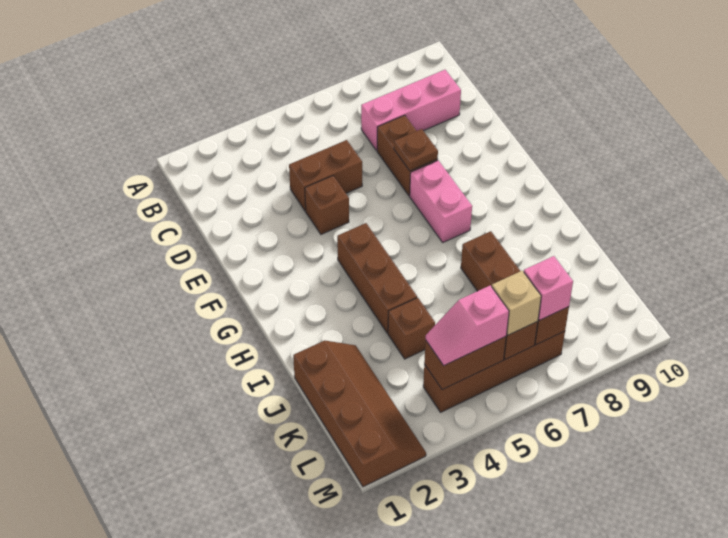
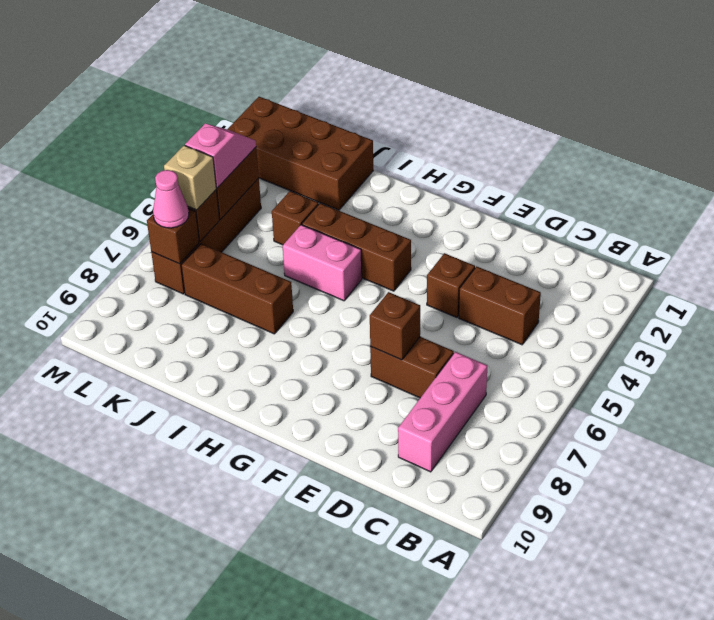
brown brick D4:D5 level 1 -> brown brick C4:D4 level 1
brown plate E7 level 2 -> brown brick E7 level 2
pink brick F7:G7 level 1 -> pink brick H5:I5 level 1
brown slope J1:M2 level 1 top 1 -> brown brick J1:M2 level 1
pink brick L7 level 3 -> pink cone L7 level 3

